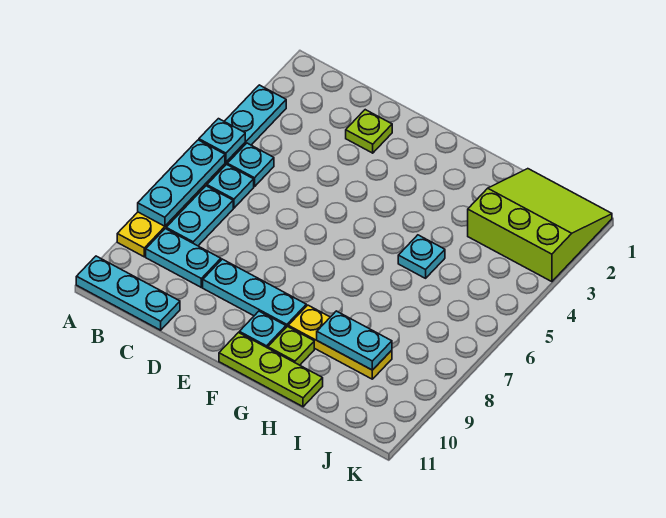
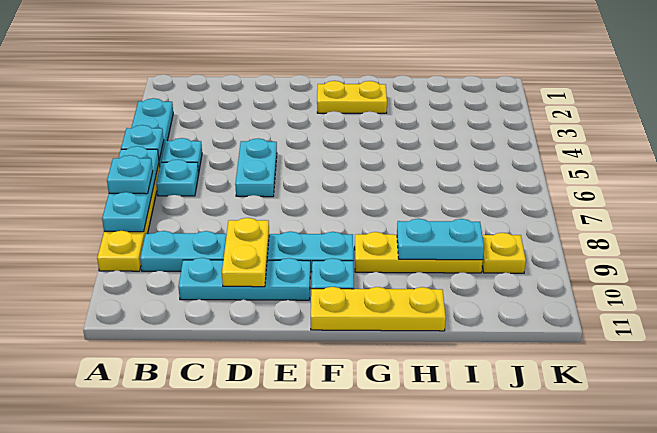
cyan plate A11:C11 level 1 -> cyan plate C10:E10 level 1
cyan plate B7:B8 level 1 -> cyan plate D5:D6 level 1
lime plate D2 level 1 -> none
none -> yellow plate D9:D10 level 2
none -> yellow plate F2:G2 level 1
lime plate F11:H11 level 1 -> yellow plate F11:H11 level 1
lime plate G10 level 1 -> none
cyan plate H5 level 1 -> cyan plate A7 level 3
lime slope I1:K3 level 1 top 3 -> none
none -> yellow plate J9 level 1

